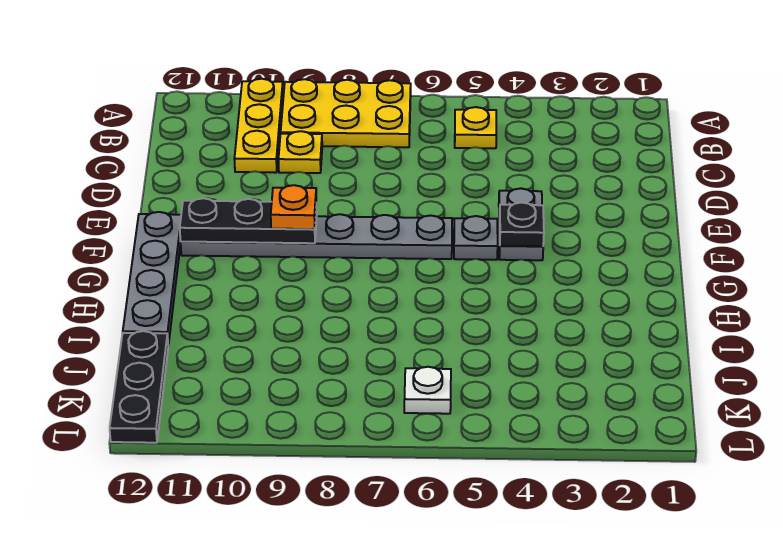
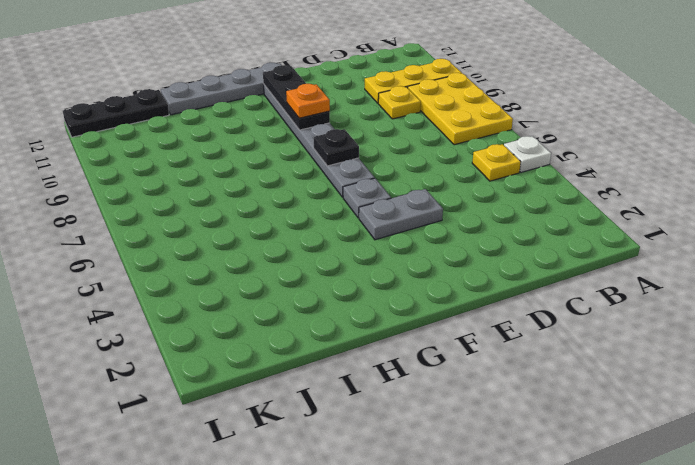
black plate F4 level 2 -> black plate F7 level 2
white plate K6 level 1 -> white plate A5 level 1

